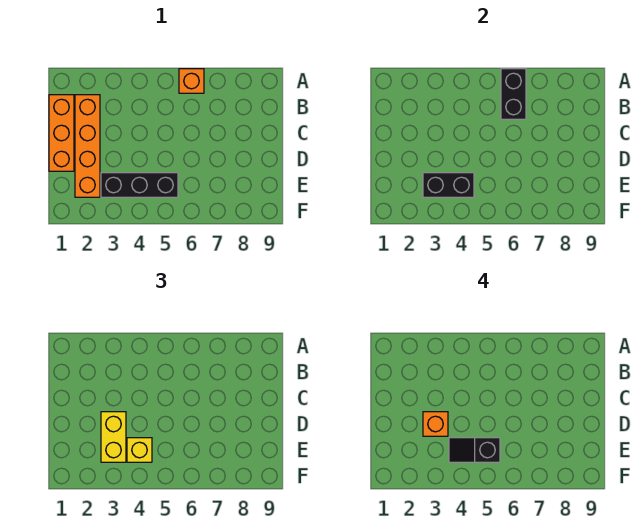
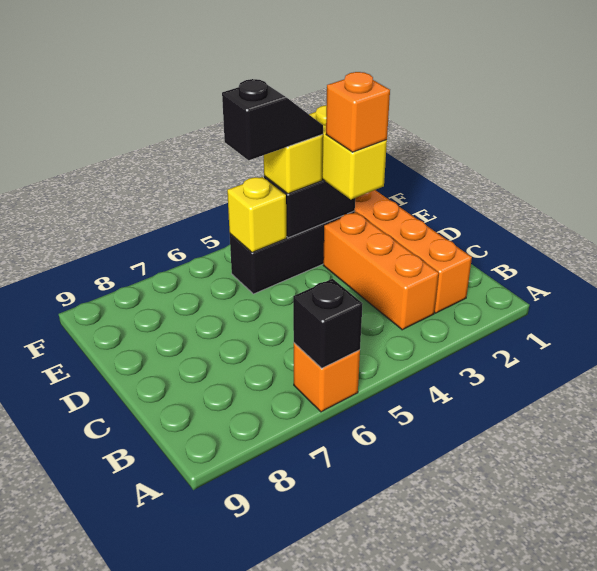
black brick A6:B6 level 2 -> black brick A6 level 2
orange brick B1:D1 level 1 -> orange brick B3:D3 level 1
none -> yellow brick E5 level 2

